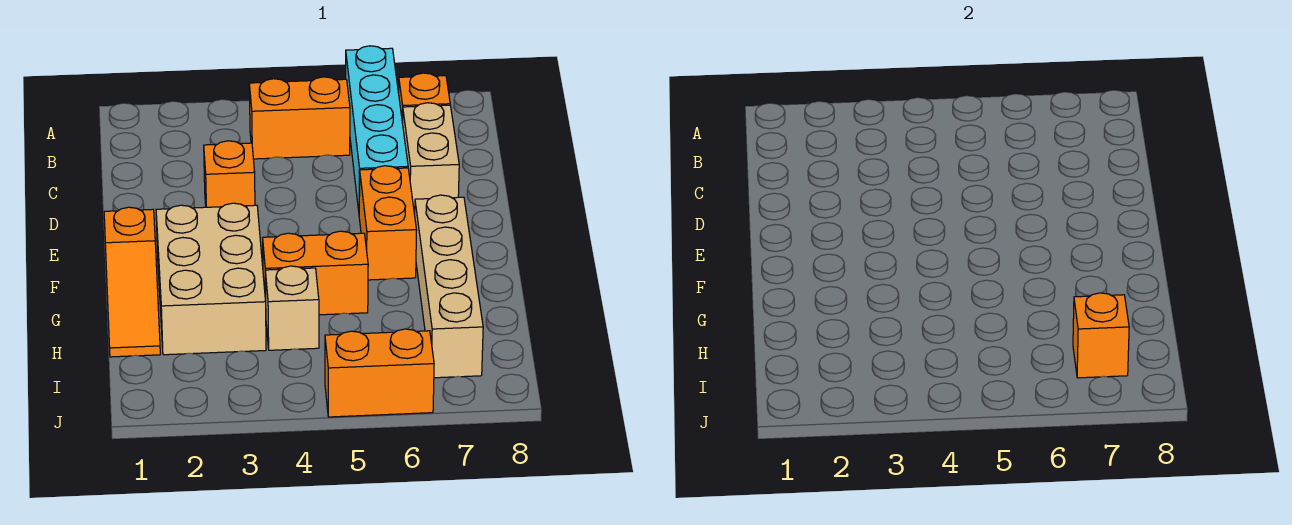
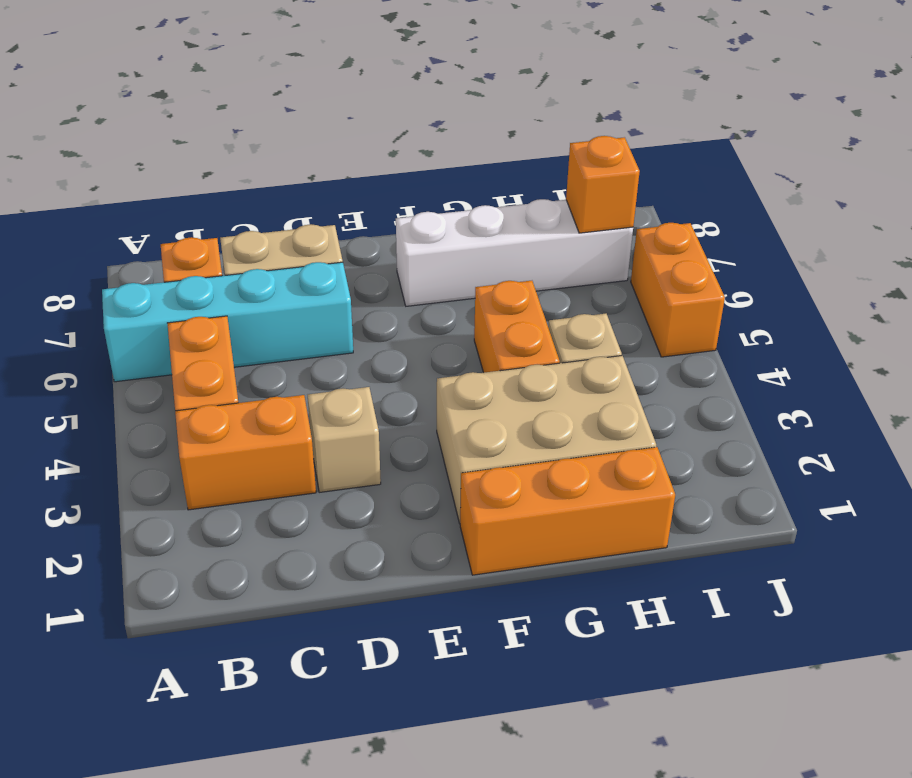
orange brick D3 level 1 -> tan brick D3 level 1
orange brick E6:F6 level 1 -> orange brick B3:C3 level 1
orange slope F1:H1 level 1 top F -> orange brick F1:H1 level 1
tan brick F7:I7 level 1 -> white brick F7:I7 level 1

